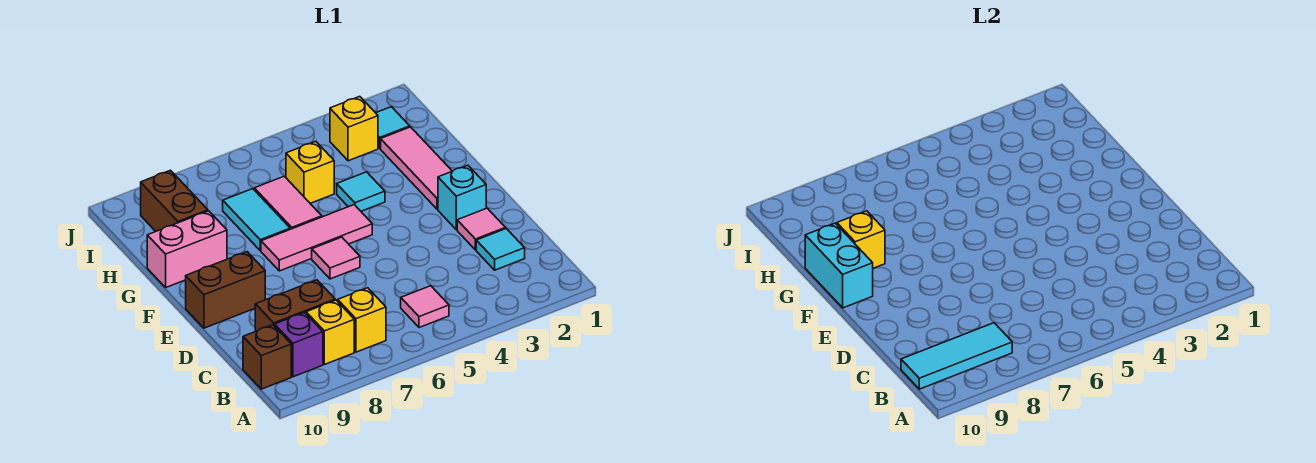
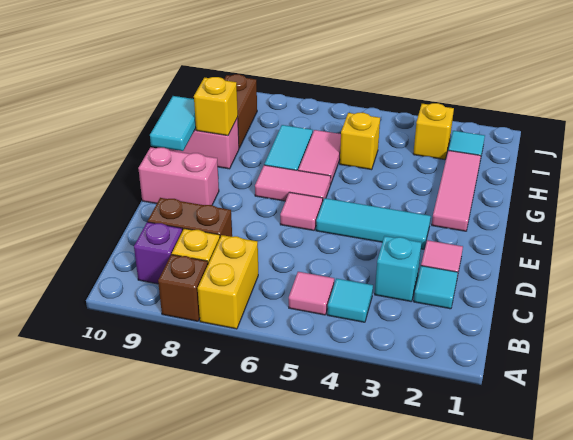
yellow brick B7 level 1 -> yellow brick A7:B7 level 1
cyan tile B8:B10 level 2 -> cyan tile E3:E5 level 1
brown brick B10 level 1 -> brown brick A8 level 1
cyan brick E2 level 1 -> cyan brick C3 level 1
brown brick E9:E10 level 1 -> pink brick E9:E10 level 1
pink tile F5:F7 level 1 -> pink tile F6:F7 level 1
cyan brick F10:G10 level 2 -> cyan tile F10:G10 level 2
cyan tile G4 level 1 -> cyan tile B4 level 1

